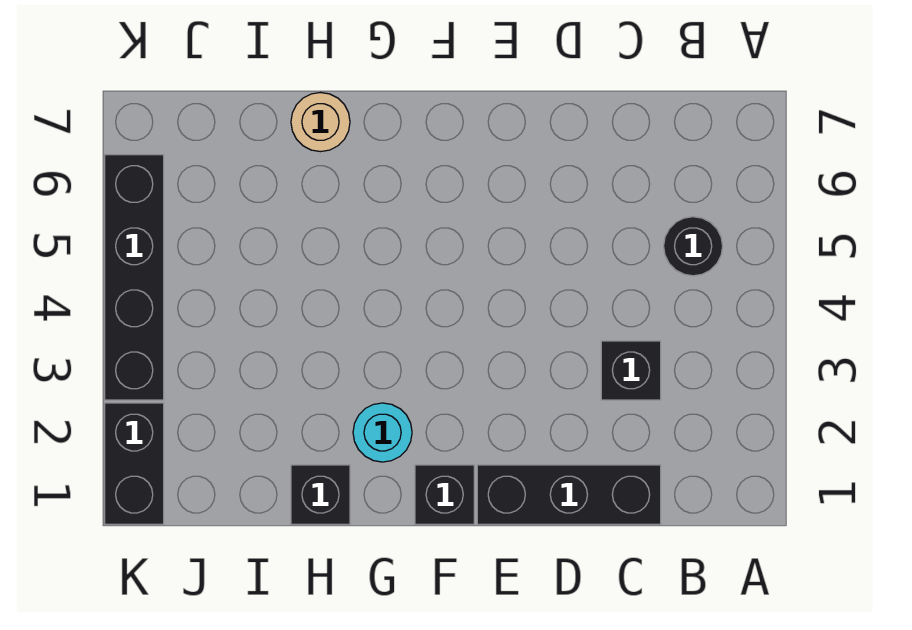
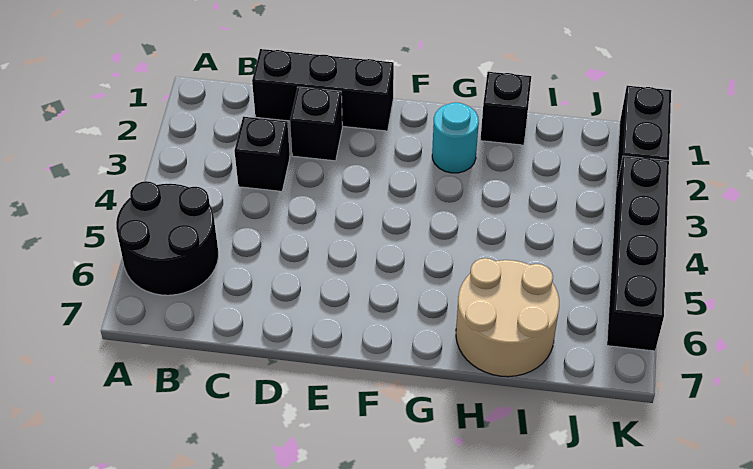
black round brick B5 level 1 -> black round brick A5:B6 level 1
black brick F1 level 1 -> black brick D2 level 1
tan round brick H7 level 1 -> tan round brick H6:I7 level 1

